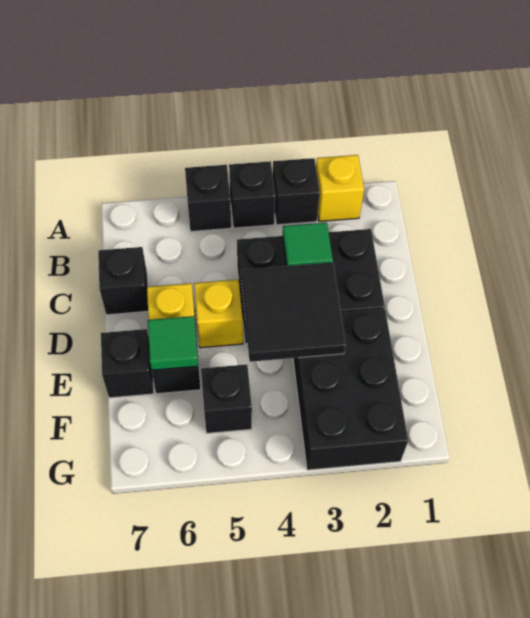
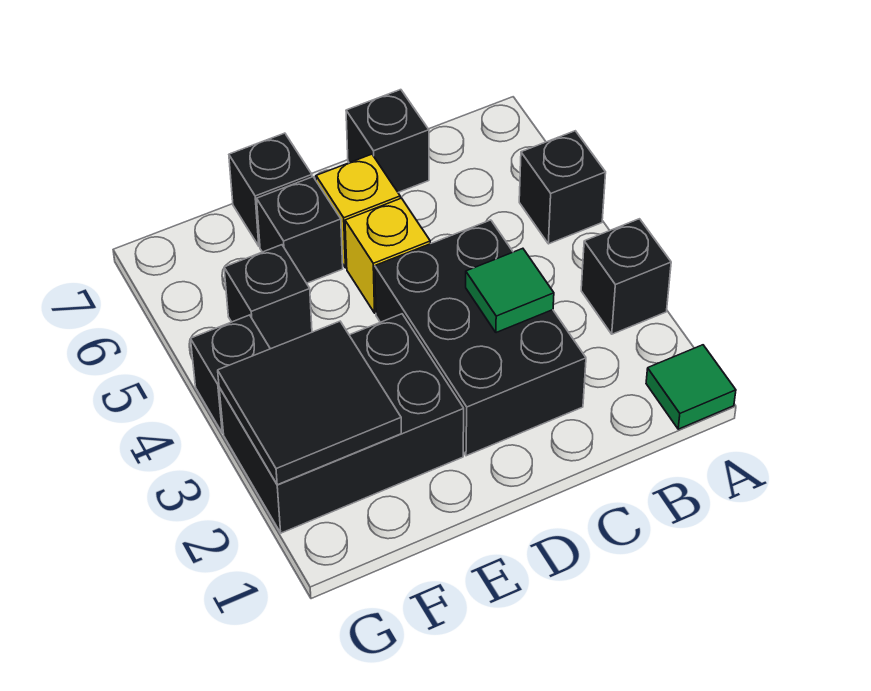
yellow brick A2 level 1 -> none
black brick A4 level 1 -> black brick G4 level 1
black tile D3:E4 level 2 -> black tile F2:G3 level 2
green tile E6 level 2 -> green tile A1 level 1

